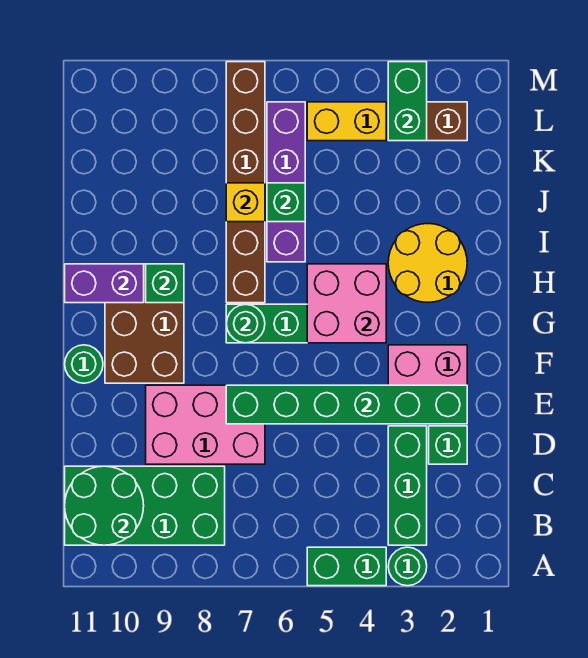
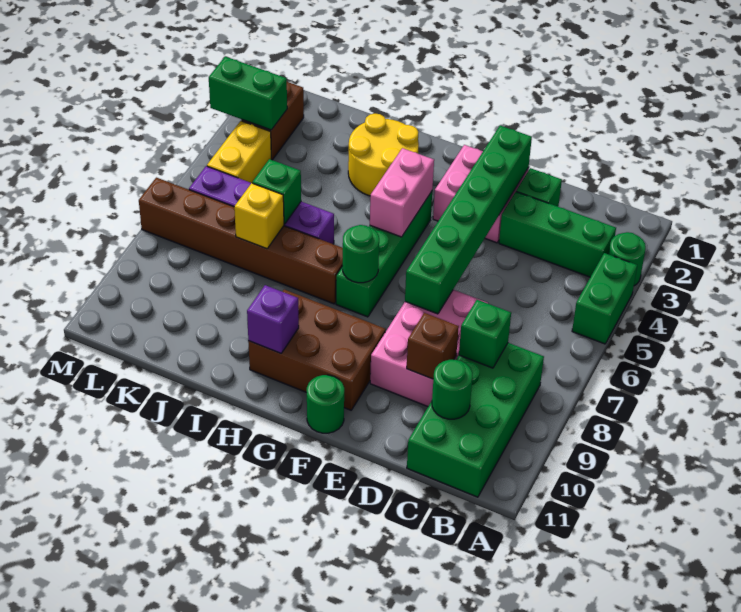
green round brick B10:C11 level 2 -> green round brick C10 level 2
none -> brown brick D9 level 2
pink brick G4:H5 level 2 -> pink brick G4:G5 level 2
green brick H9 level 2 -> green brick C8 level 2
purple brick H10:H11 level 2 -> purple brick H10 level 2

